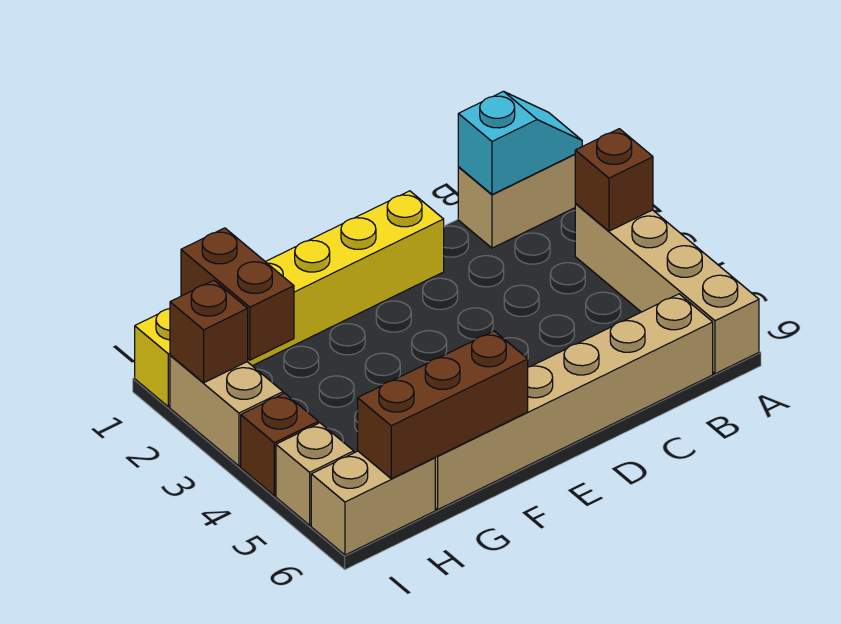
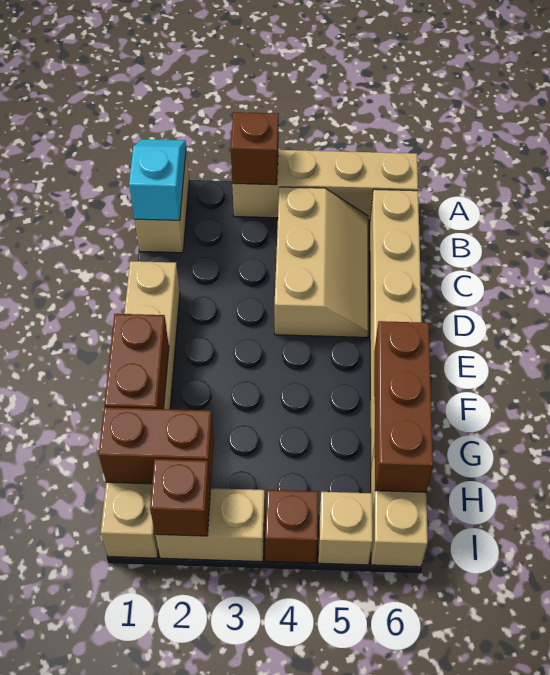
none -> tan slope B4:D5 level 1 top 4
yellow brick D1:I1 level 1 -> tan brick D1:I1 level 1
none -> brown brick F1:G1 level 2

